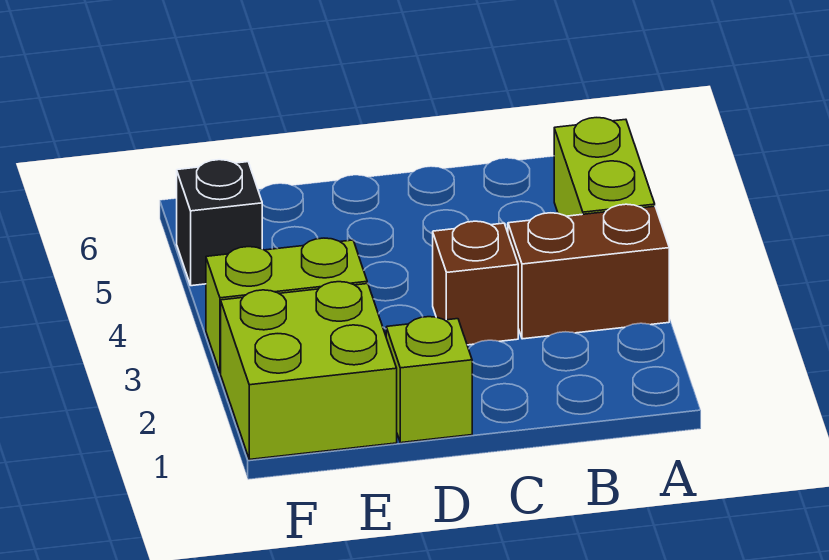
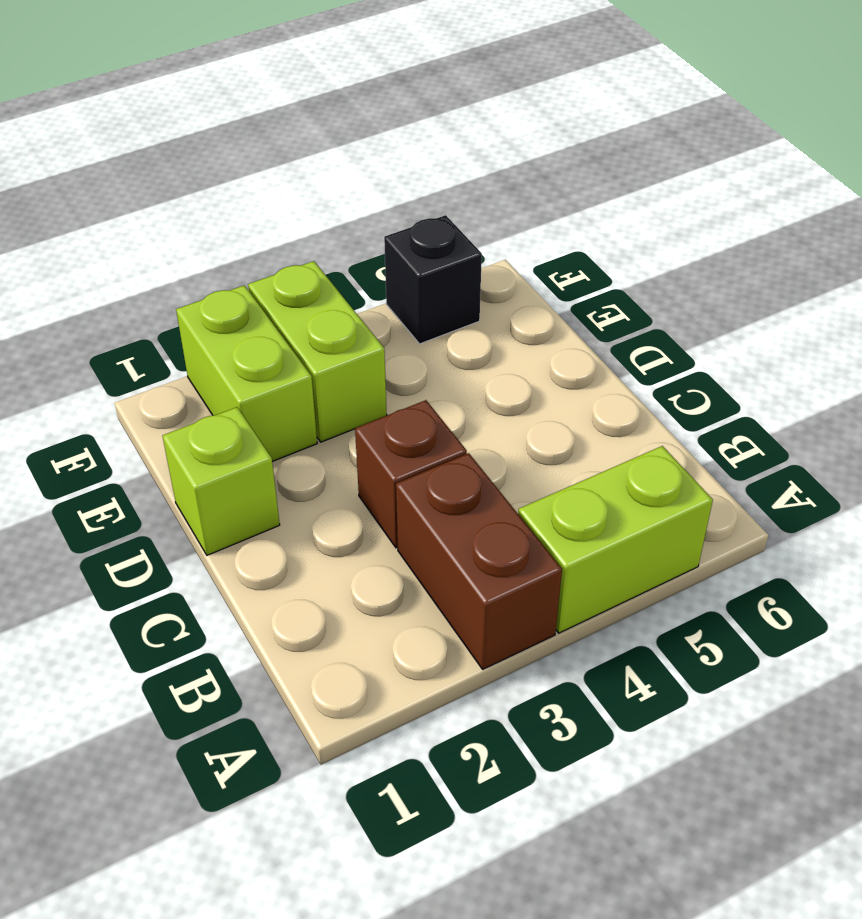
lime brick E1:F2 level 1 -> lime brick E2:F2 level 1

